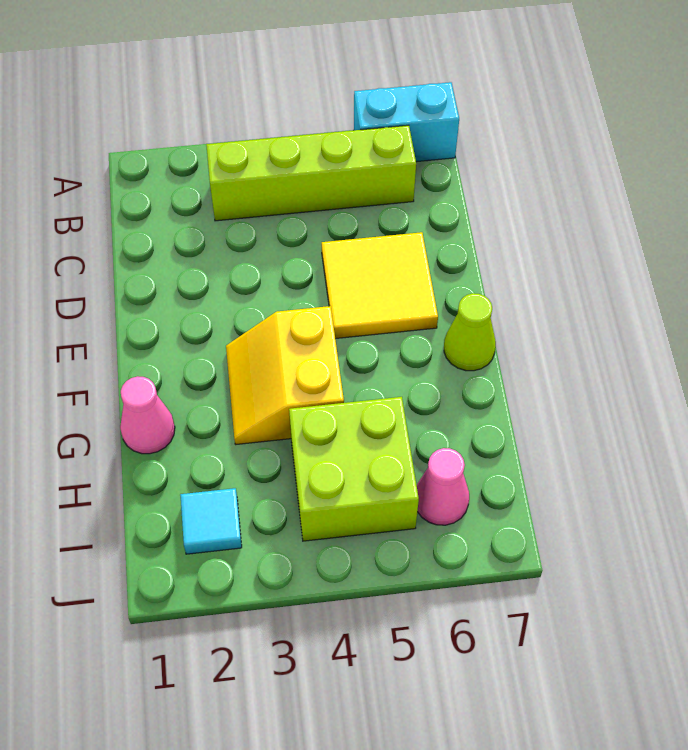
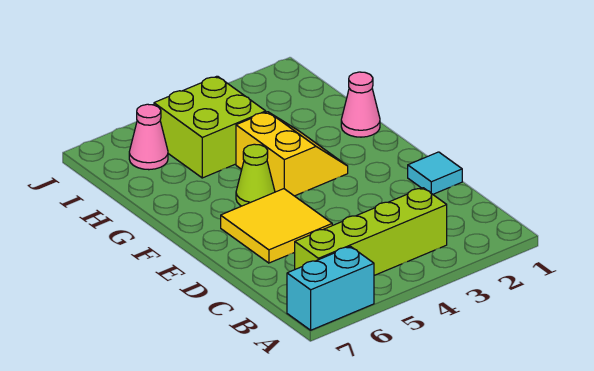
lime cone F7 level 1 -> lime cone F5 level 1
cyan tile I2 level 1 -> cyan tile D1 level 1

